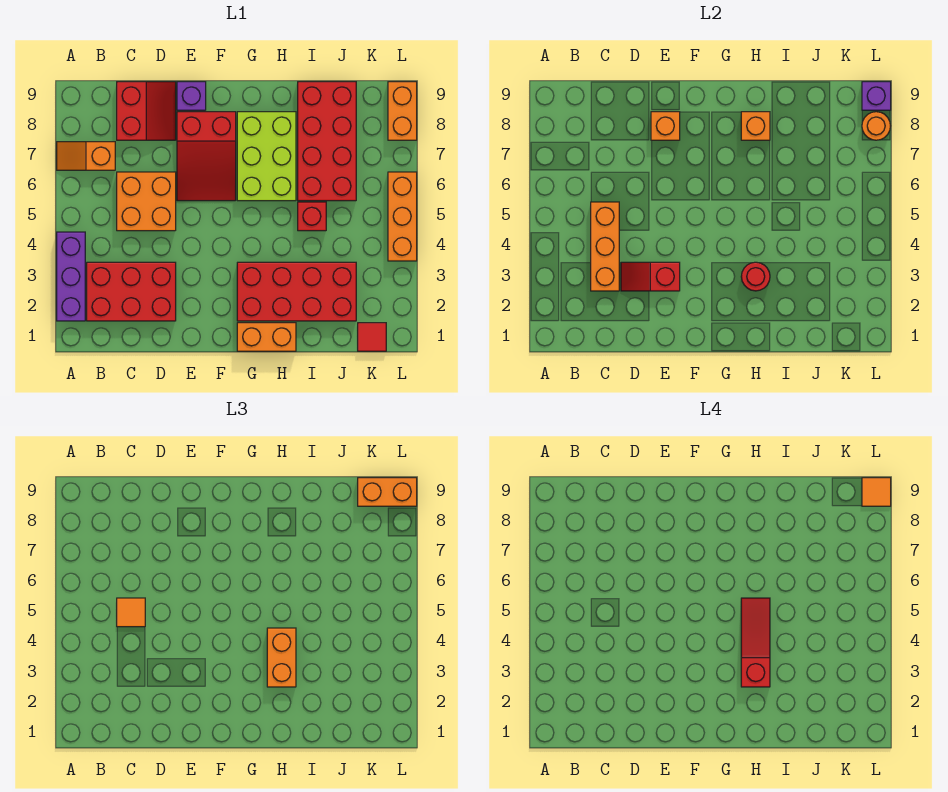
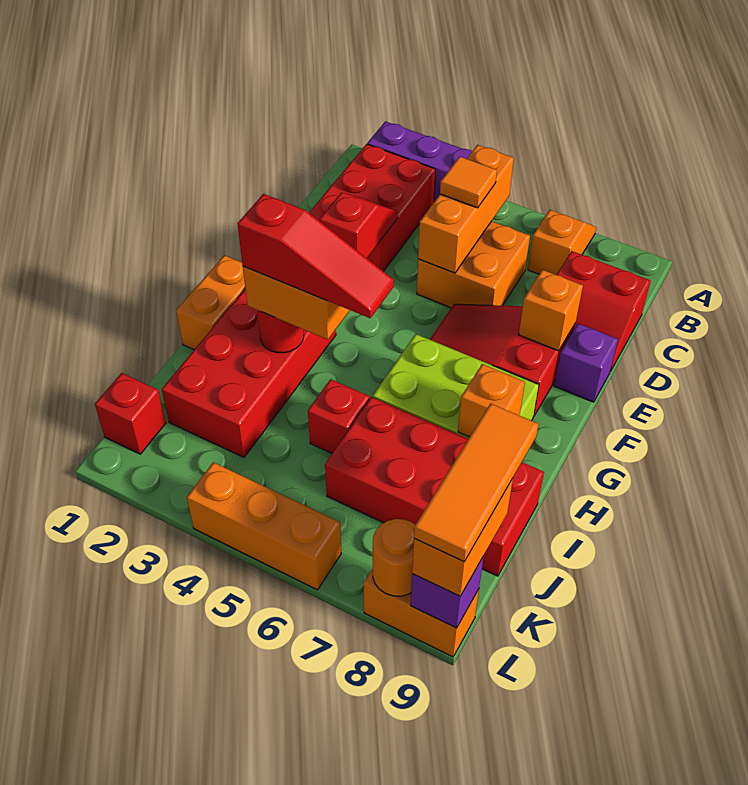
orange brick C3:C5 level 2 -> orange brick B5:D5 level 2
red tile K1 level 1 -> red brick K1 level 1
orange tile L9 level 4 -> orange tile J9:L9 level 4

